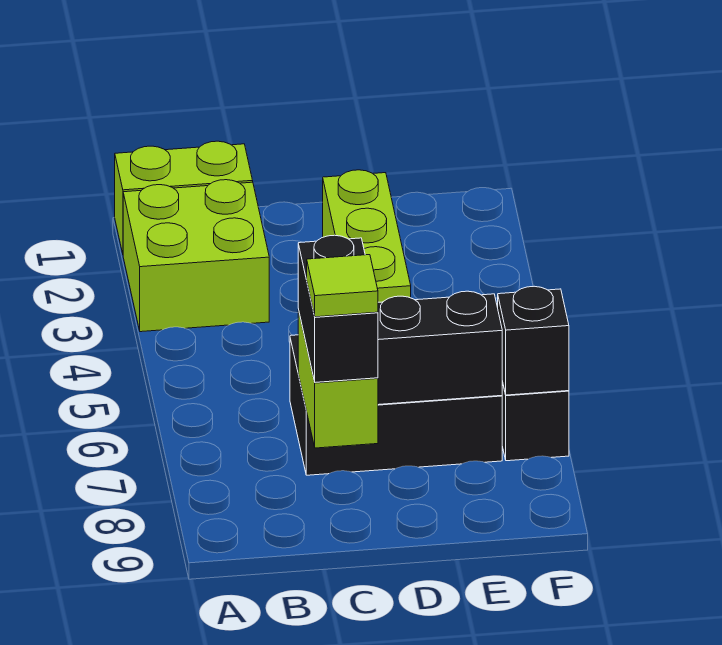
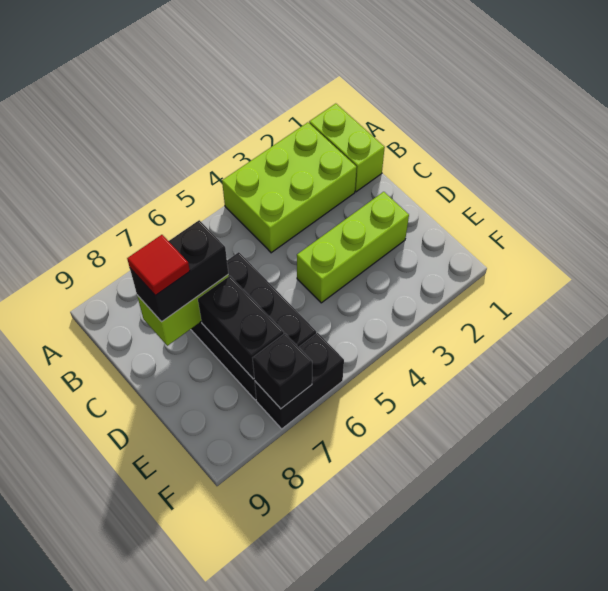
lime brick A2:B3 level 1 -> lime brick A2:B4 level 1
lime tile C8 level 4 -> red tile C8 level 4

